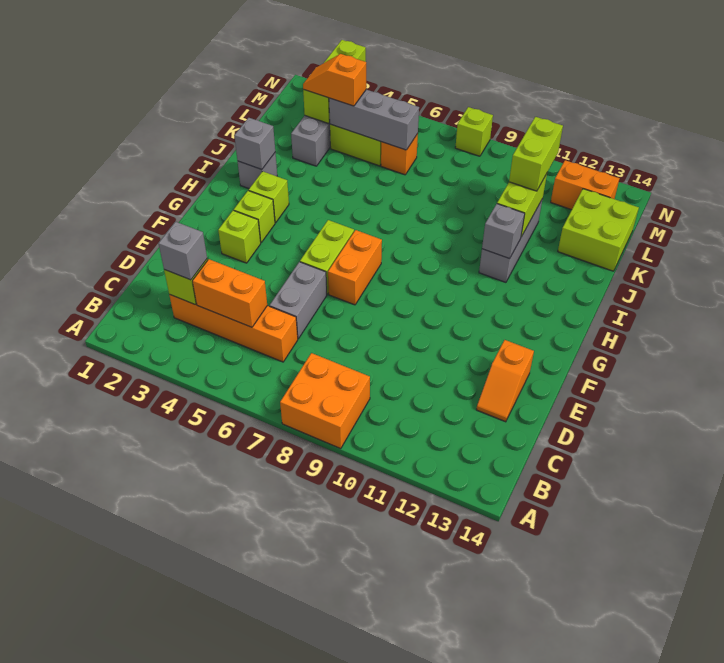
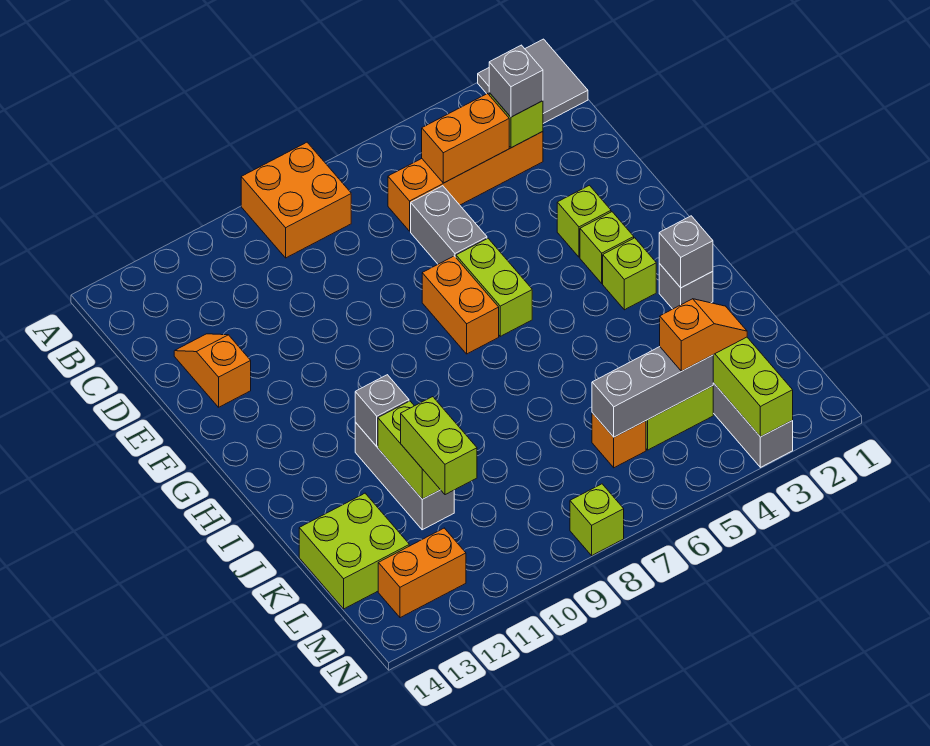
none -> grey tile A1:B2 level 1

